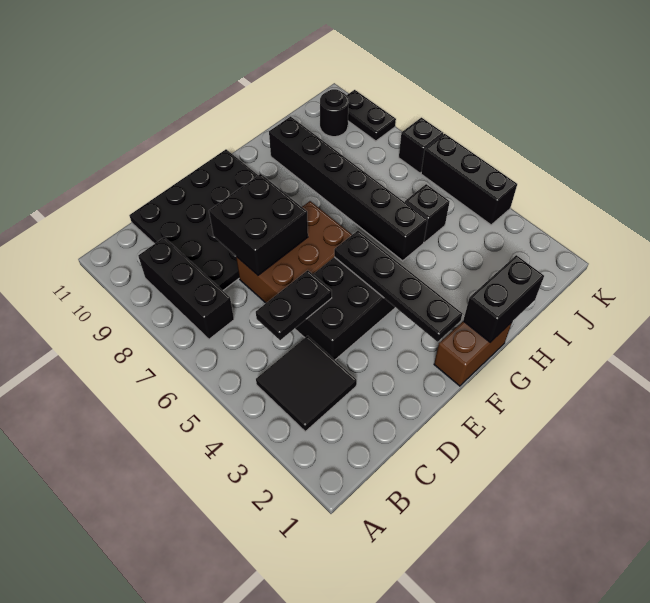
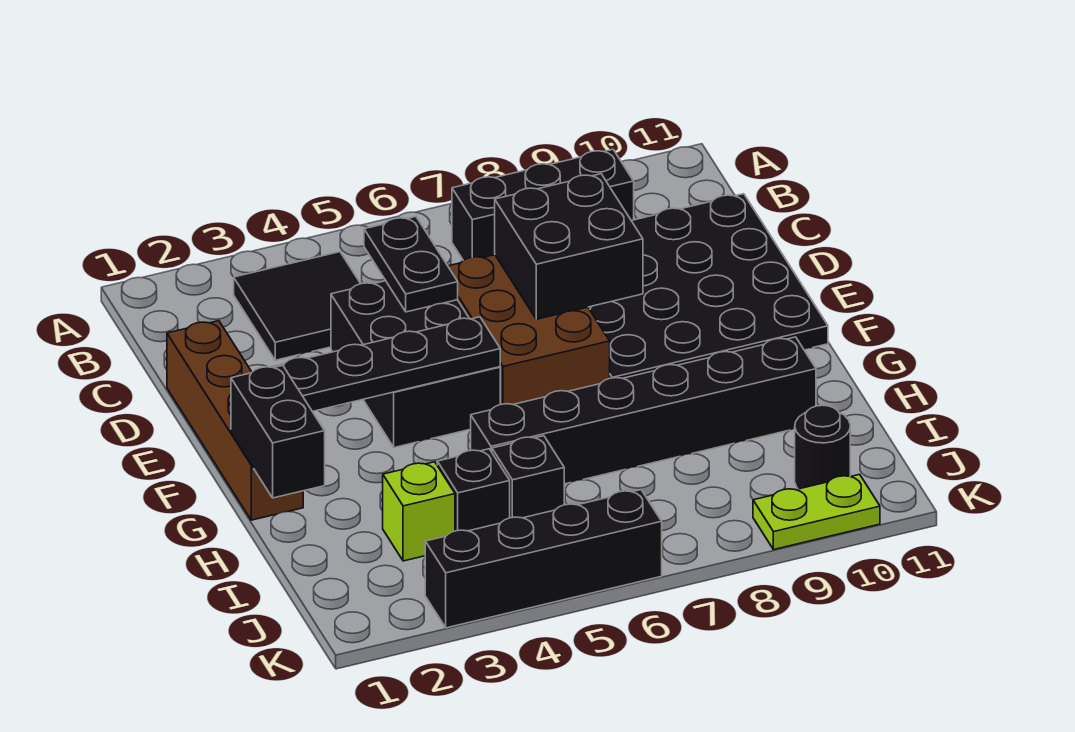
brown brick F1:G1 level 1 -> brown brick D1:G1 level 1
none -> lime brick I3 level 1
black brick K4:K6 level 1 -> black brick K3:K6 level 1
black brick K7 level 1 -> black brick I4 level 1
black plate K9:K10 level 1 -> lime plate K9:K10 level 1

